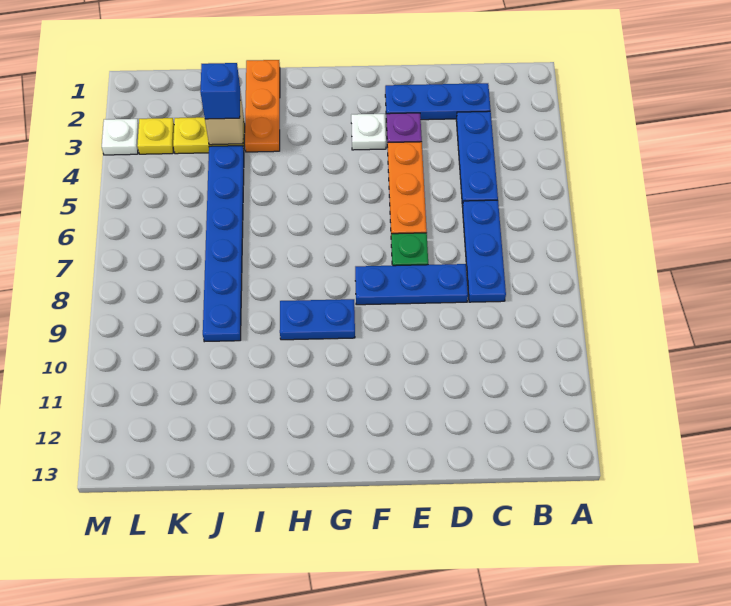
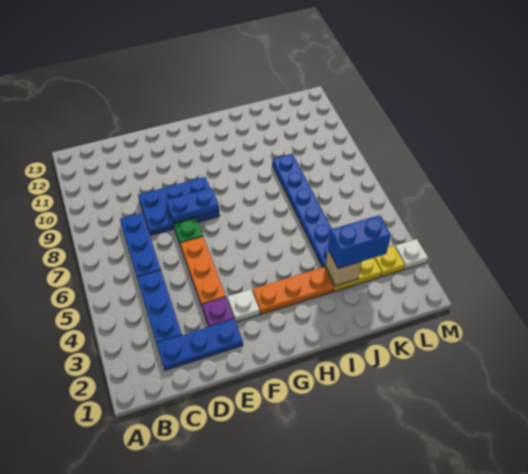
blue plate D8:F8 level 1 -> blue plate D8:F9 level 1
blue plate G9:H9 level 1 -> blue plate E8:F8 level 2
orange plate I1:I3 level 1 -> orange plate G3:I3 level 1
blue brick J3 level 3 -> blue brick J3:K3 level 3

